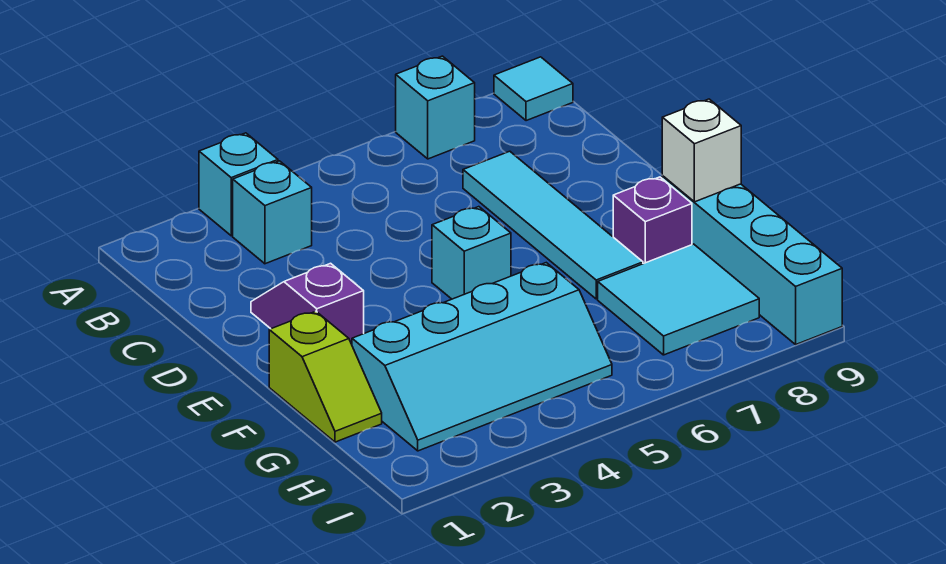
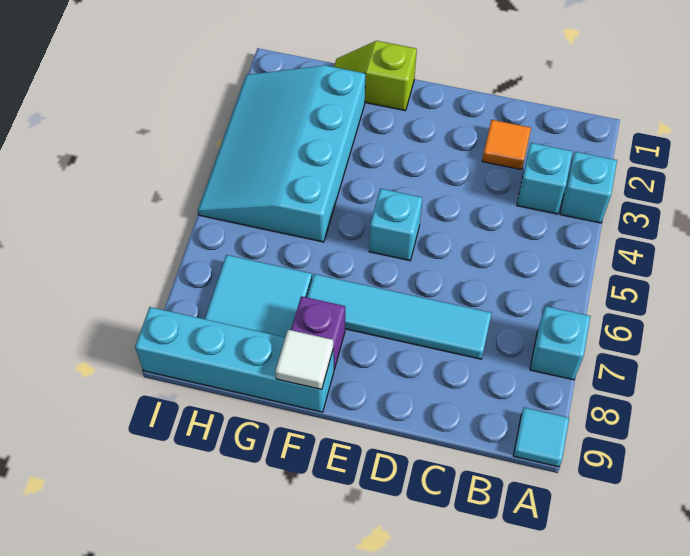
none -> orange tile C2 level 1
purple slope D2:E2 level 1 top E -> none
white brick F9 level 2 -> white tile F9 level 2
cyan slope G2:H5 level 1 top G -> cyan slope G2:I5 level 1 top G

